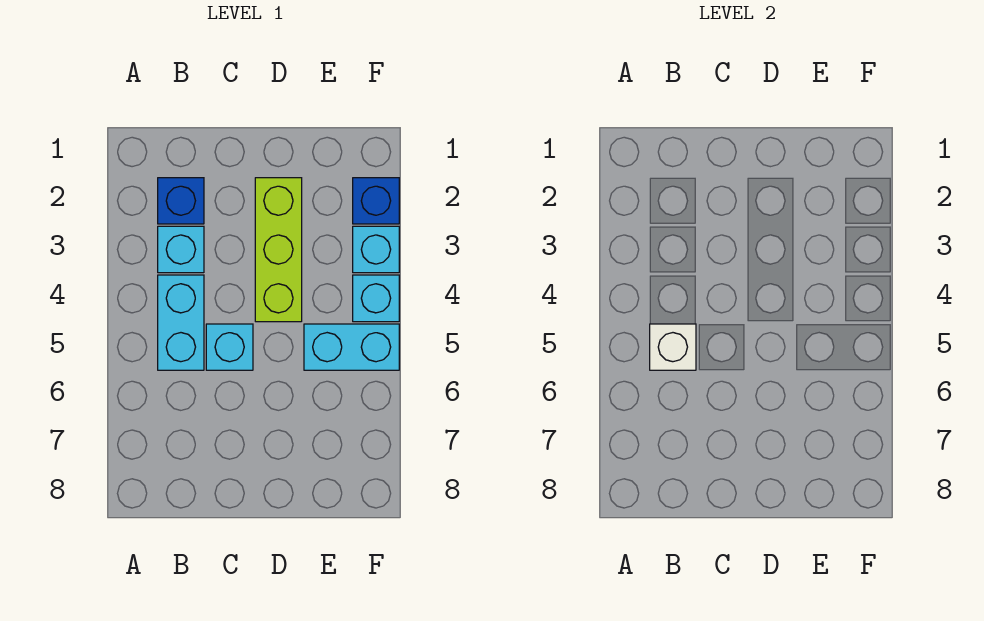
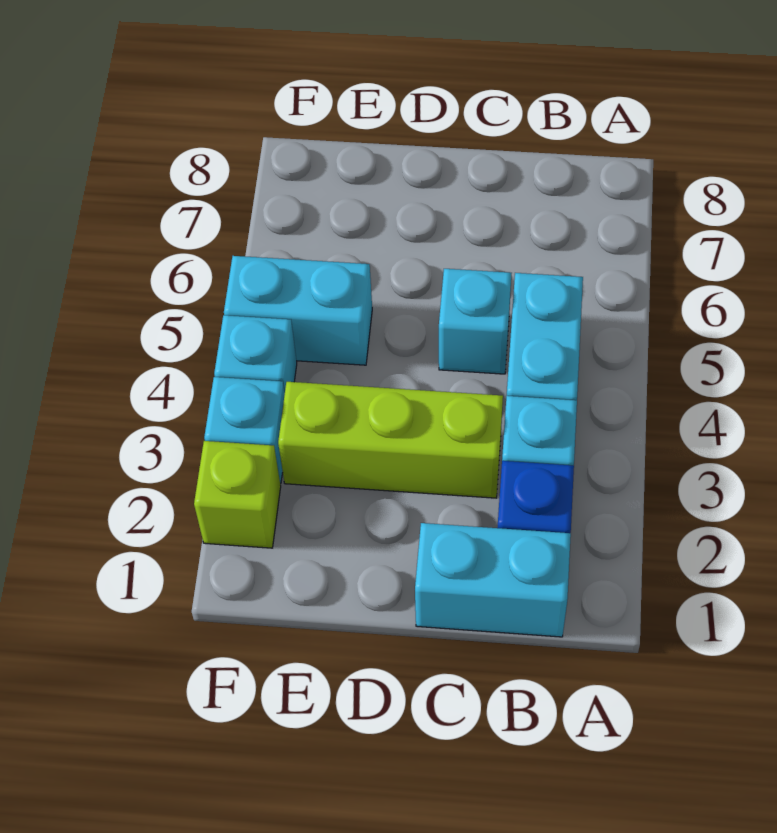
none -> cyan brick B1:C1 level 1
white brick B5 level 2 -> none
lime brick D2:D4 level 1 -> lime brick C3:E3 level 1
blue brick F2 level 1 -> lime brick F2 level 1

